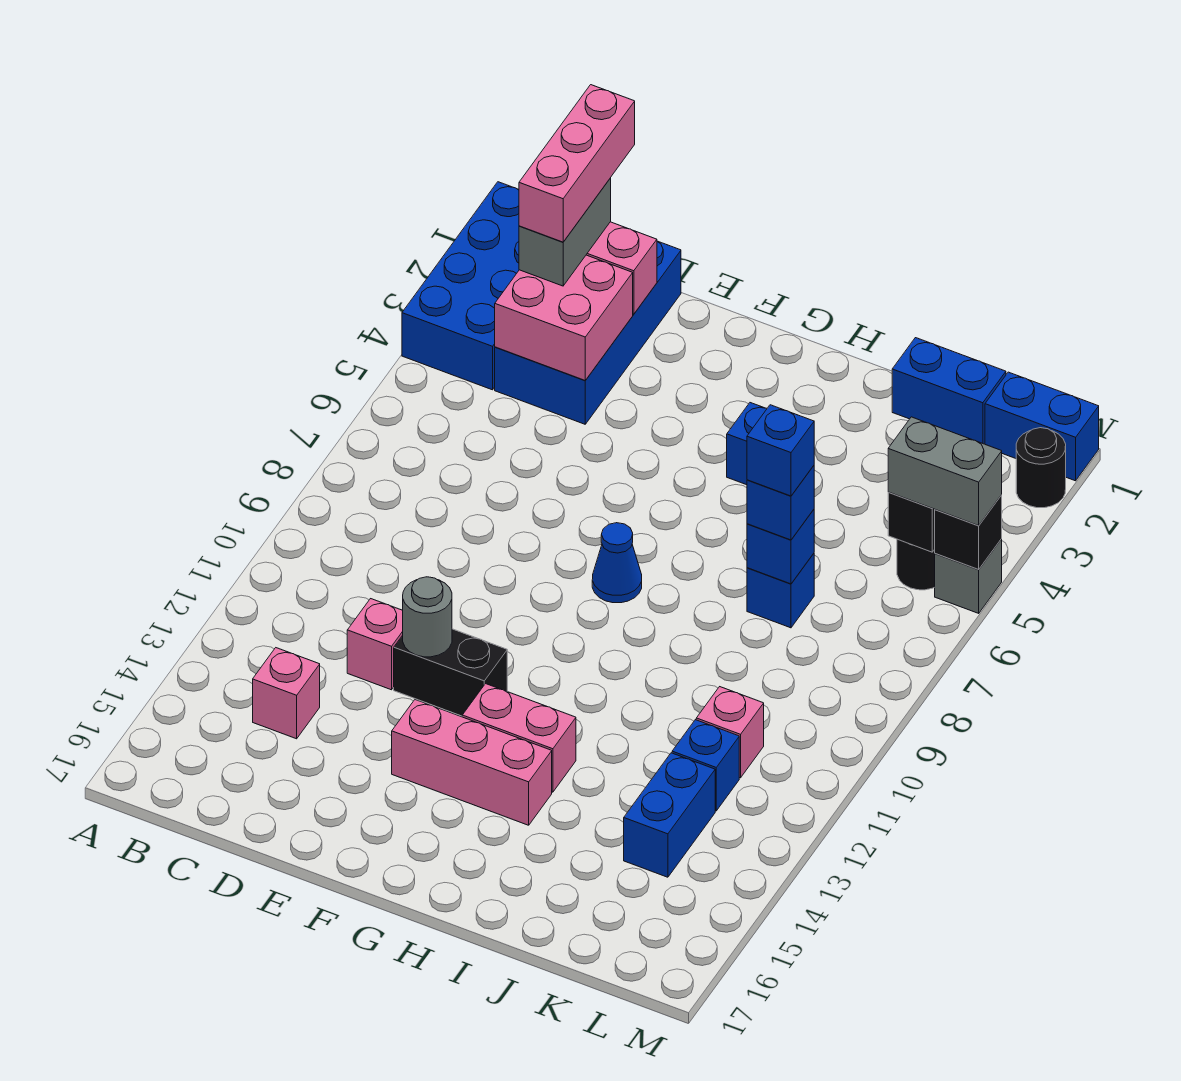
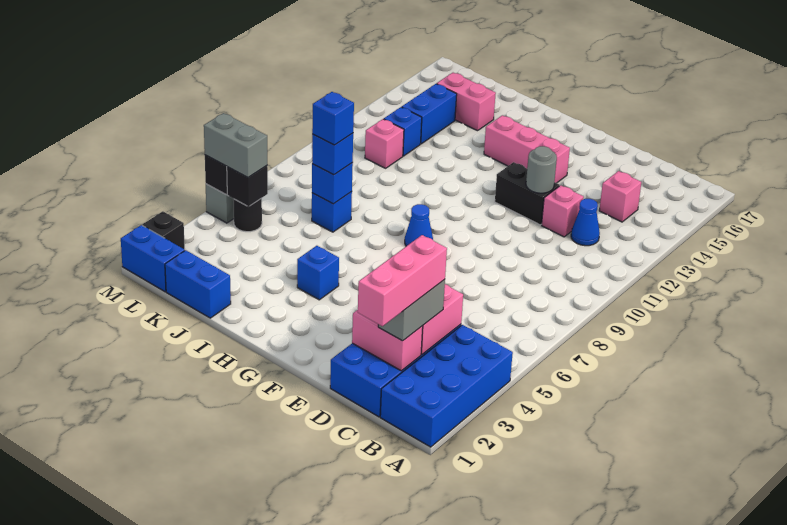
none -> blue cone C12 level 1
pink brick G13:H13 level 1 -> pink brick J15:K15 level 1
black round brick M2 level 1 -> black brick M2 level 1

